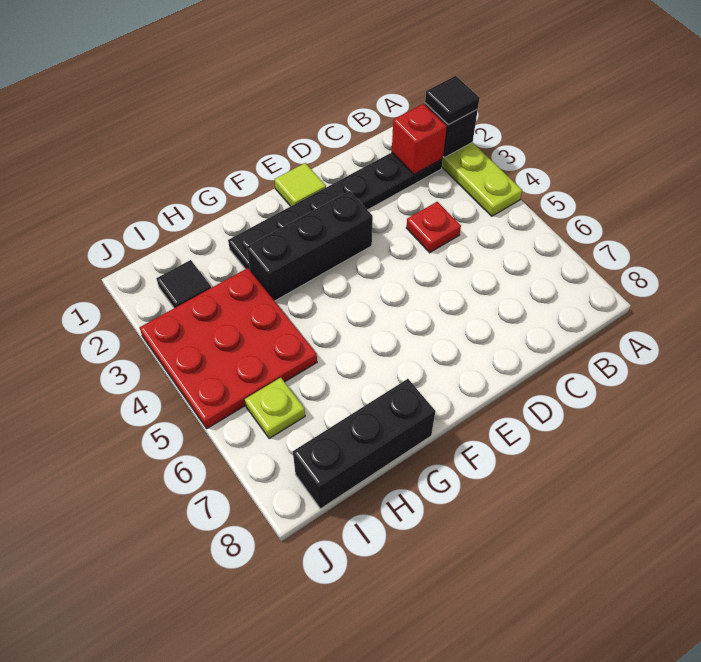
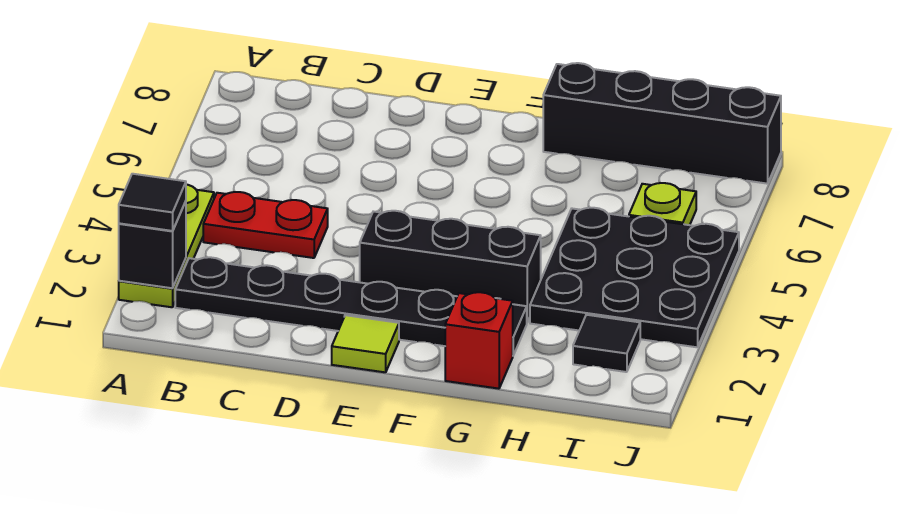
red brick B2 level 2 -> red brick G1 level 1
red plate C4 level 1 -> red plate B4:C4 level 1
black brick G8:I8 level 1 -> black brick G8:J8 level 1
red plate H3:J5 level 1 -> black plate H3:J5 level 1

